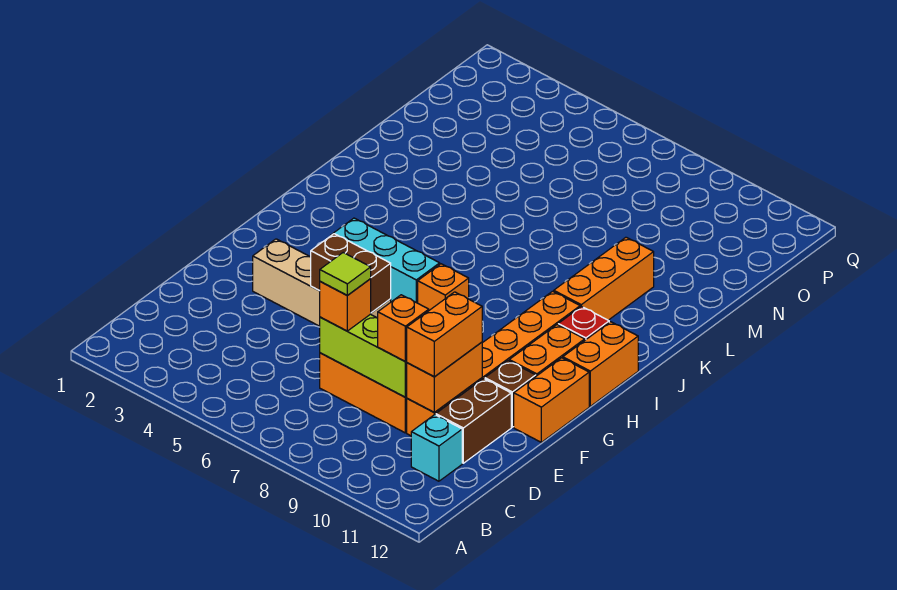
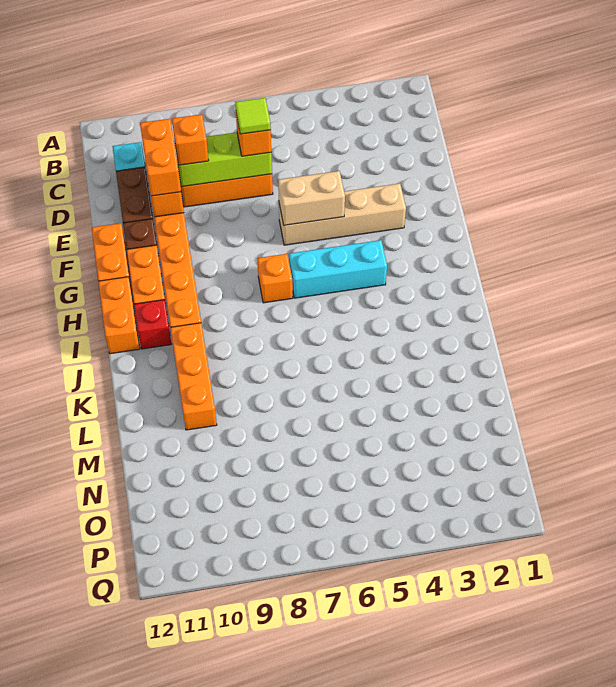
brown brick F5:F6 level 2 -> tan brick F5:F6 level 2

